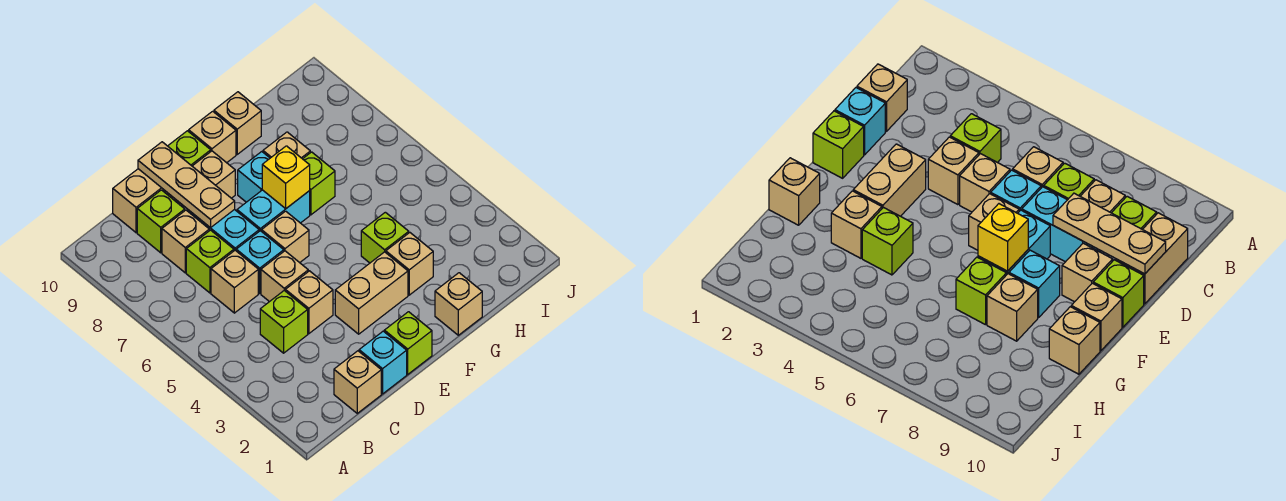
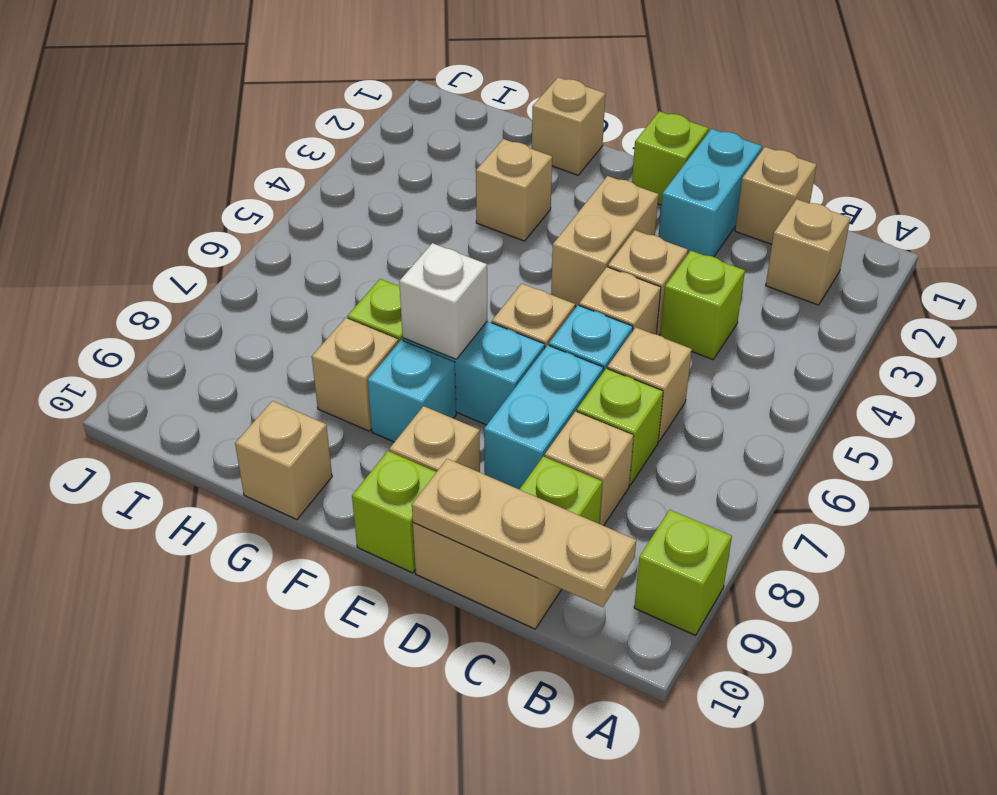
cyan brick D1 level 1 -> cyan brick D1:D2 level 1
tan plate D8:D10 level 2 -> tan plate B10:D10 level 2
tan brick E3:F3 level 1 -> tan brick E3:E4 level 1
yellow brick F7 level 2 -> white brick F7 level 2
tan brick F10 level 1 -> tan brick B2 level 1
lime brick G4 level 1 -> lime brick A9 level 1

